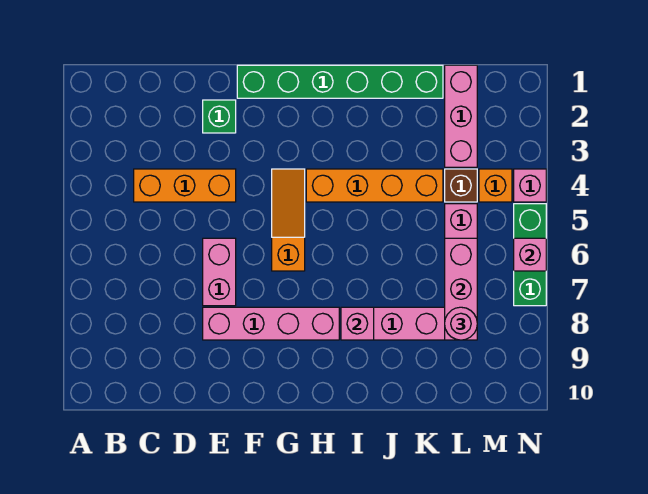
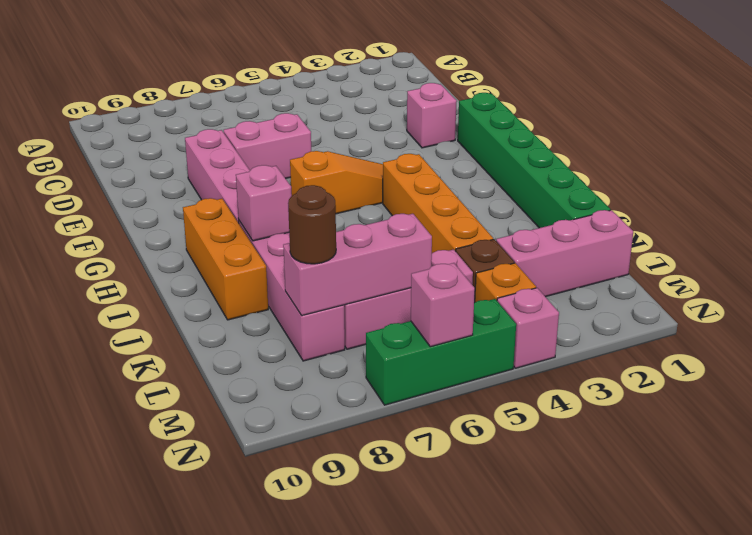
orange brick C4:E4 level 1 -> orange brick H9:J9 level 1
green brick E2 level 1 -> pink brick E2 level 1
pink round brick L8 level 3 -> brown round brick L8 level 3

